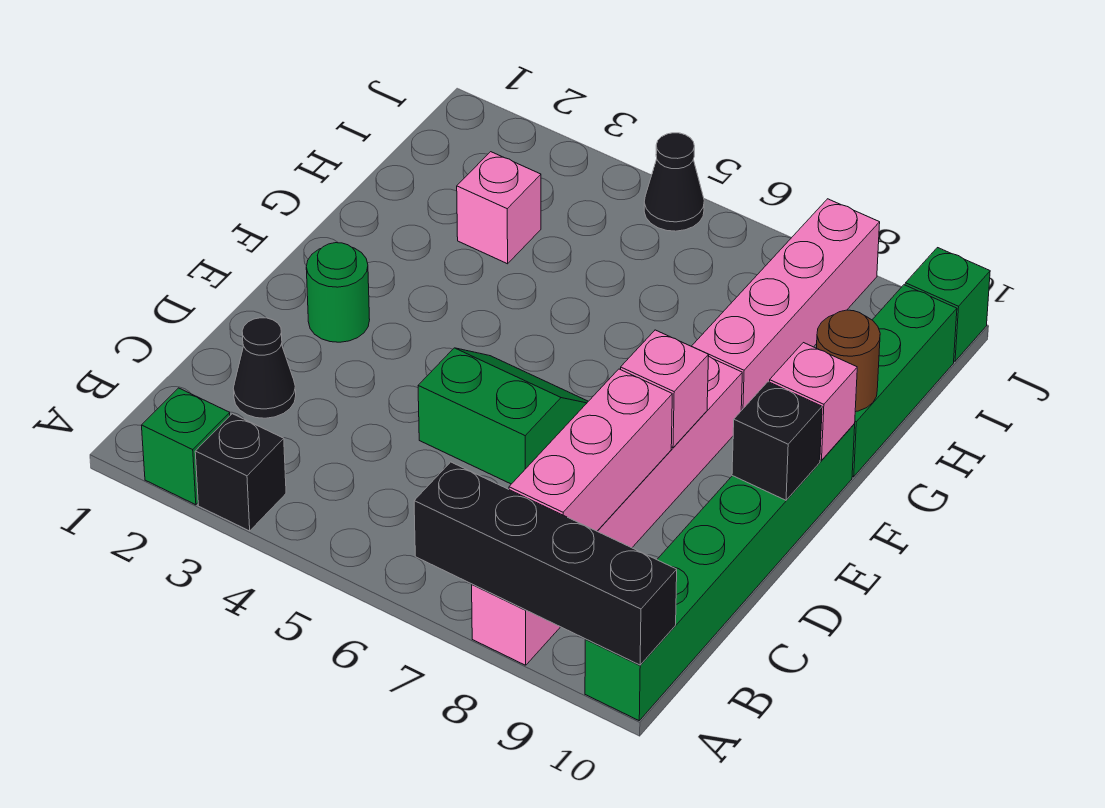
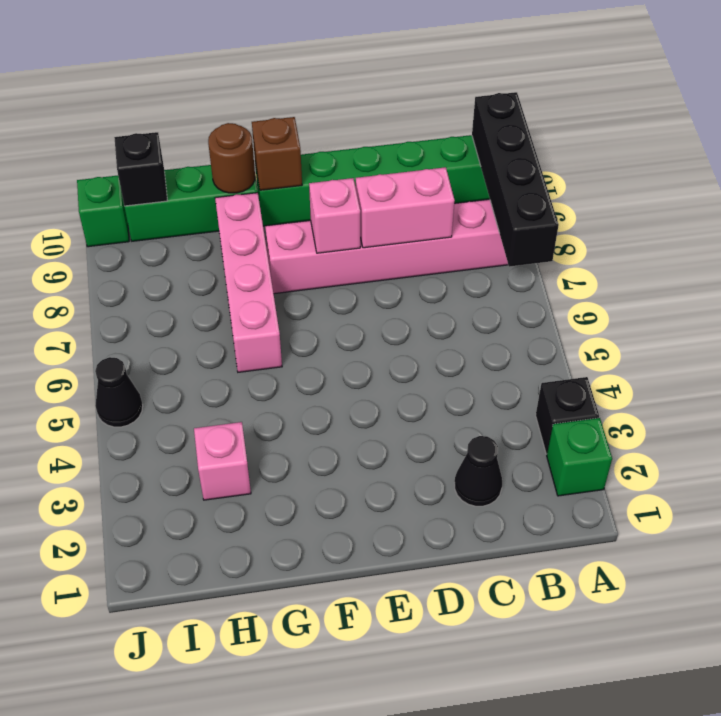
pink brick B8:D8 level 2 -> pink brick C8:D8 level 2
green slope D5:E6 level 1 top D -> none
green round brick E2 level 1 -> none
black brick E10 level 2 -> black brick I10 level 2
pink brick F10 level 2 -> brown brick F10 level 2
pink brick G8:J8 level 1 -> pink brick G6:G9 level 1

